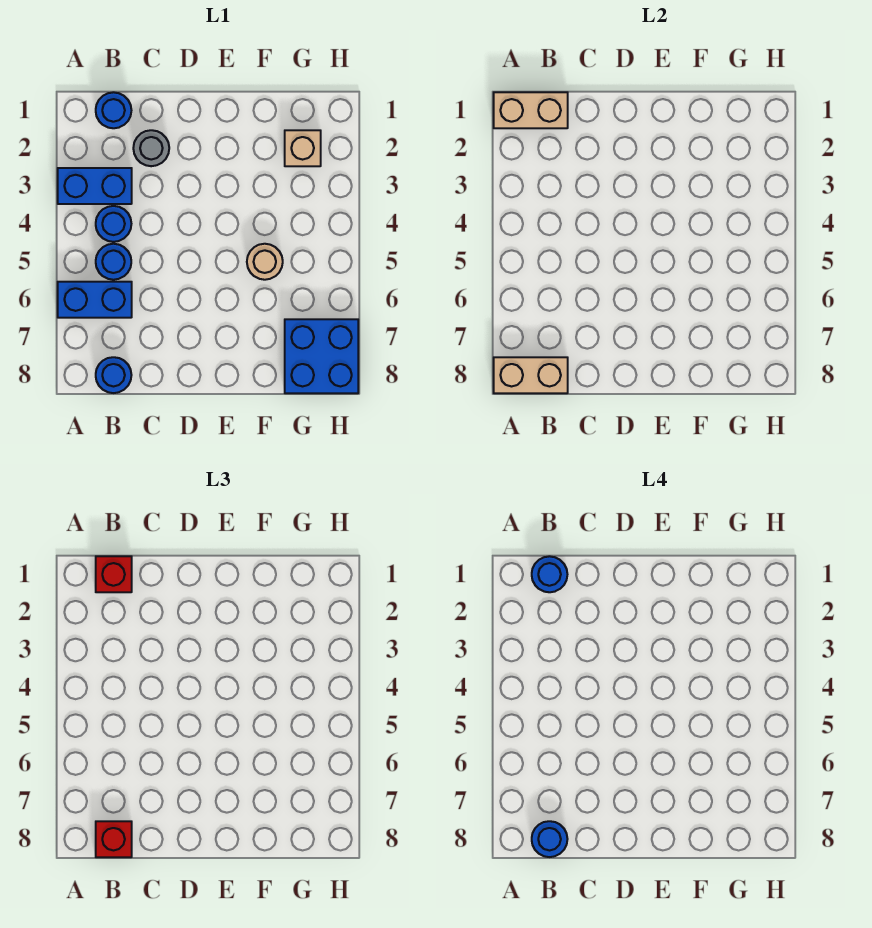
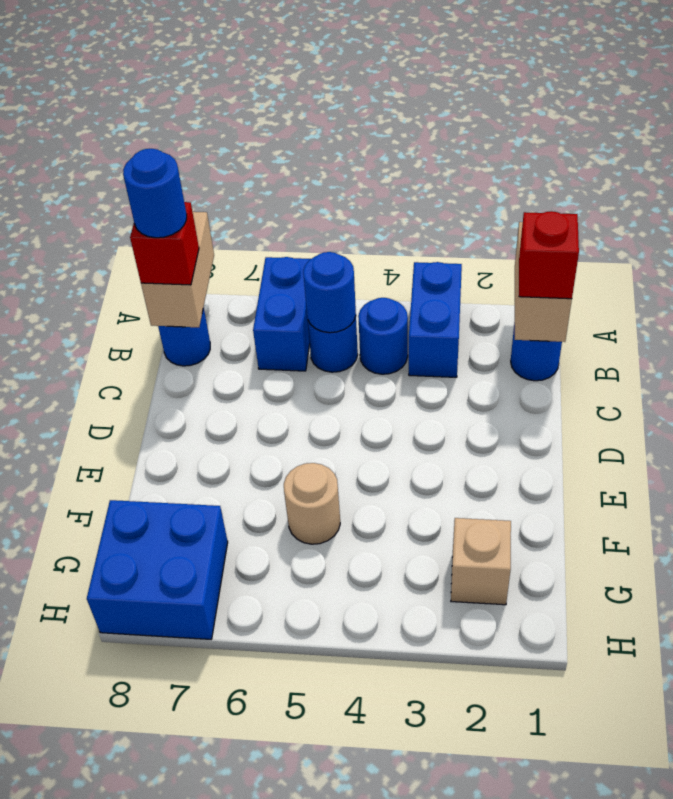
blue round brick B1 level 4 -> blue round brick B5 level 2
grey round brick C2 level 1 -> none

